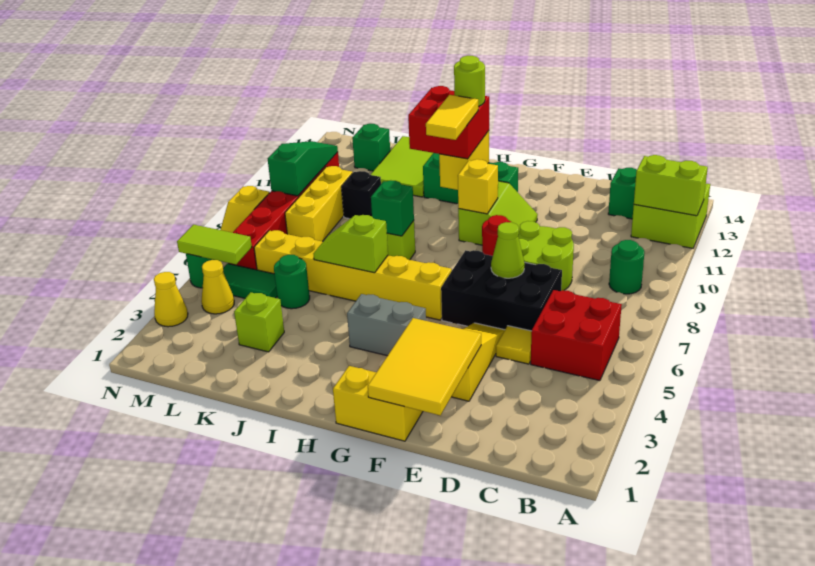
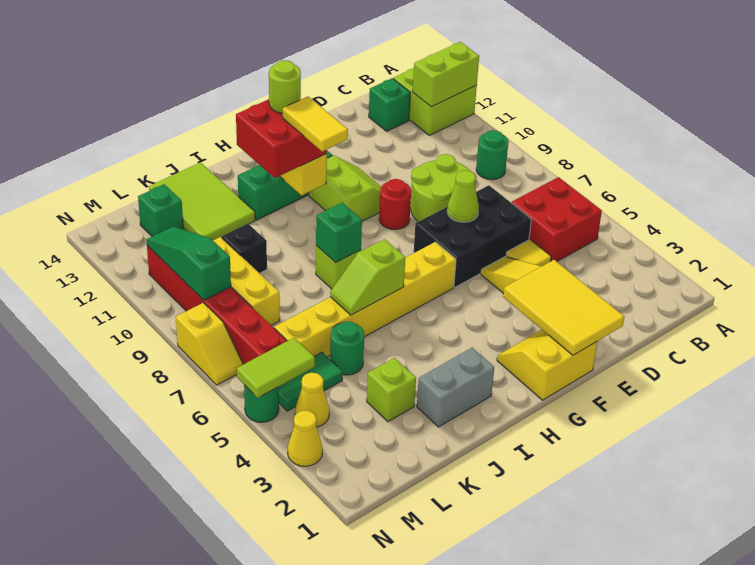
grey brick G4:H4 level 1 -> grey brick I2:J2 level 1
yellow brick G10 level 2 -> none

